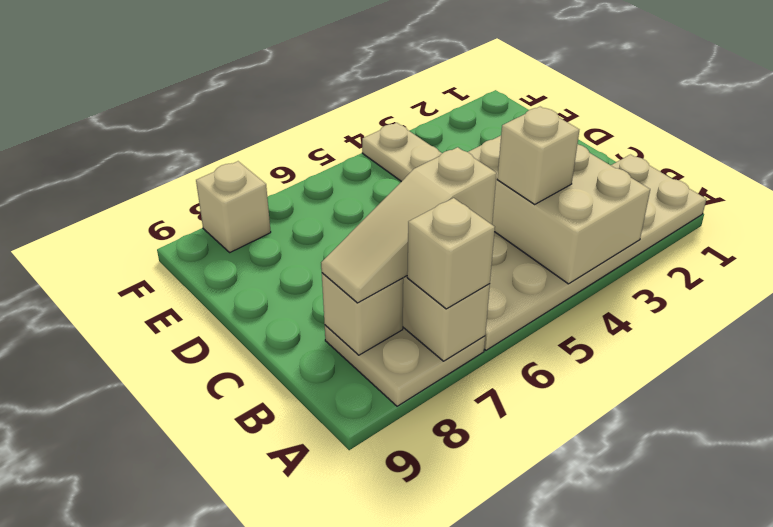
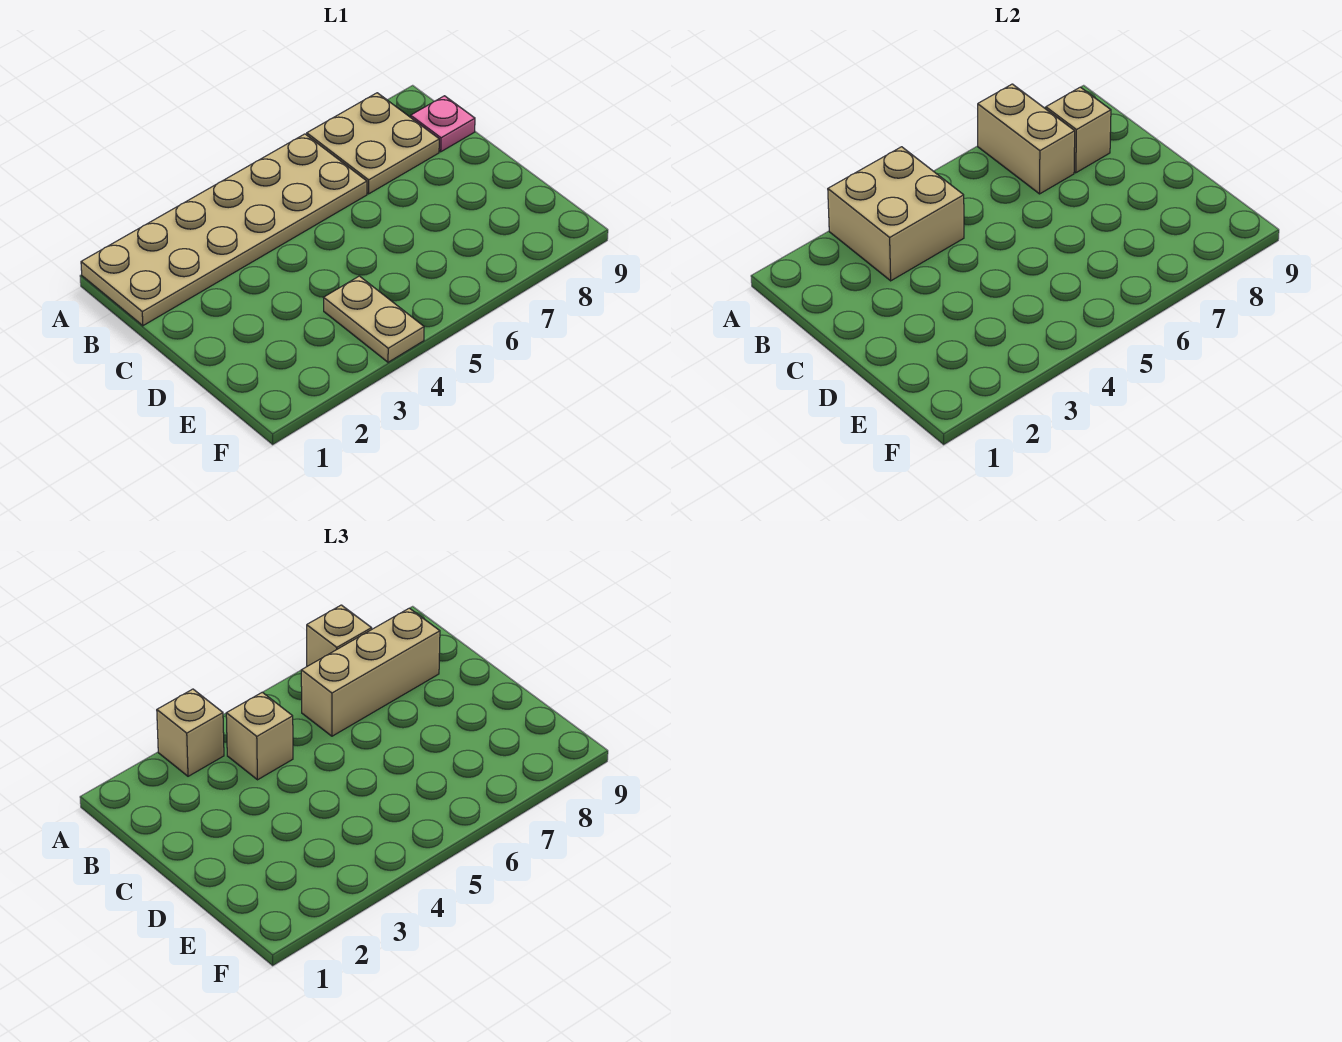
tan brick A3:C4 level 2 -> tan brick A3:B4 level 2
tan slope B6:B8 level 3 top 6 -> tan brick B6:B8 level 3
none -> pink plate B9 level 1
tan brick F8 level 1 -> tan brick A3 level 3

